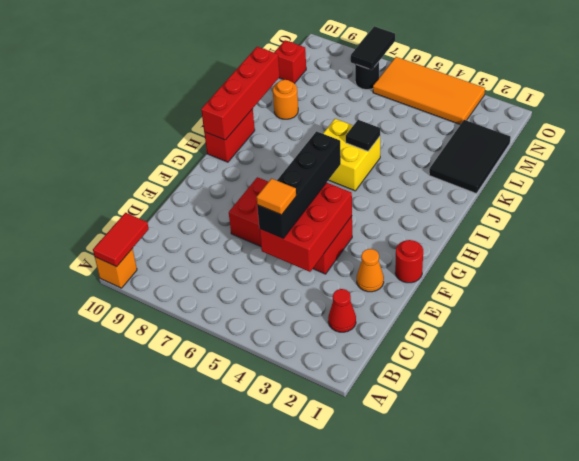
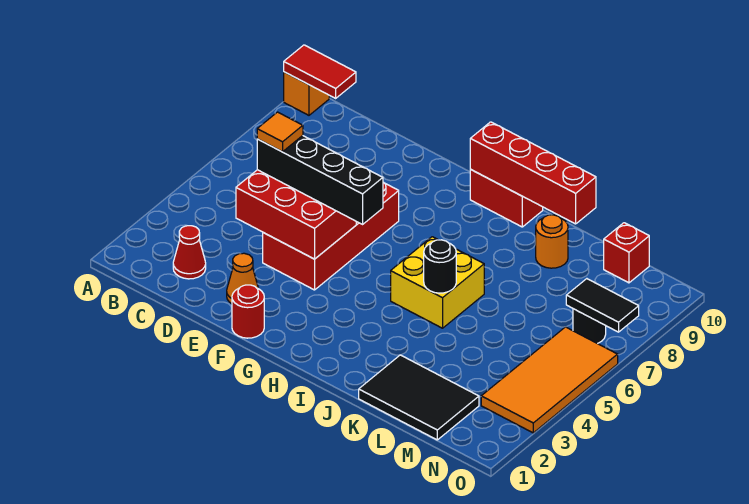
black tile J5 level 2 -> black round brick J5 level 2

